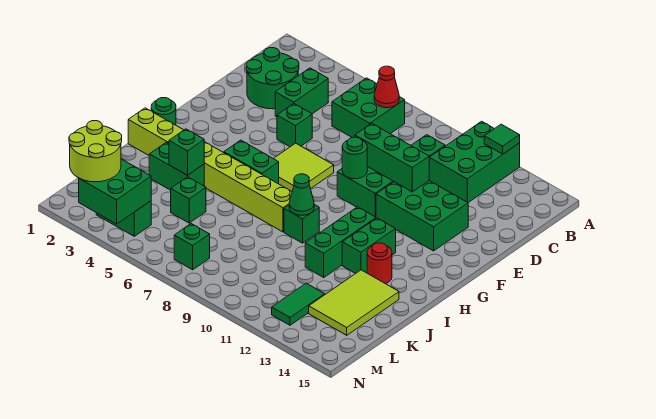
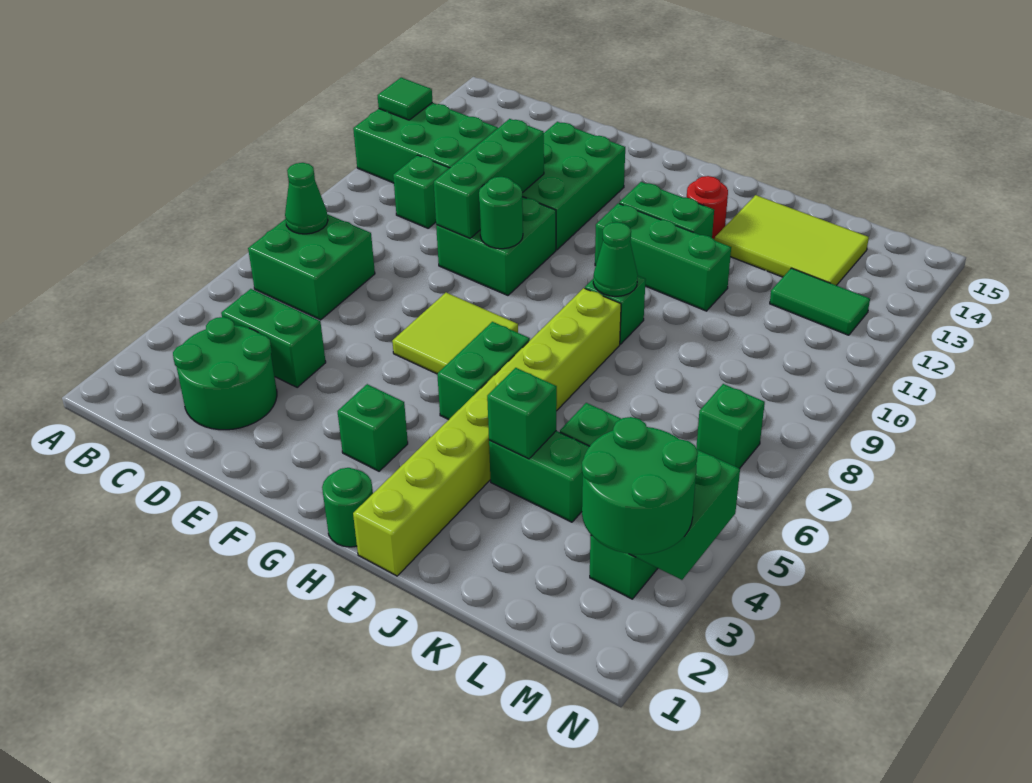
red cone B7 level 2 -> green cone B7 level 2
green brick E5 level 1 -> green brick G3 level 1
green brick J3:J4 level 1 -> green brick J4:K4 level 1
lime round brick M2:N3 level 3 -> green round brick M2:N3 level 3

